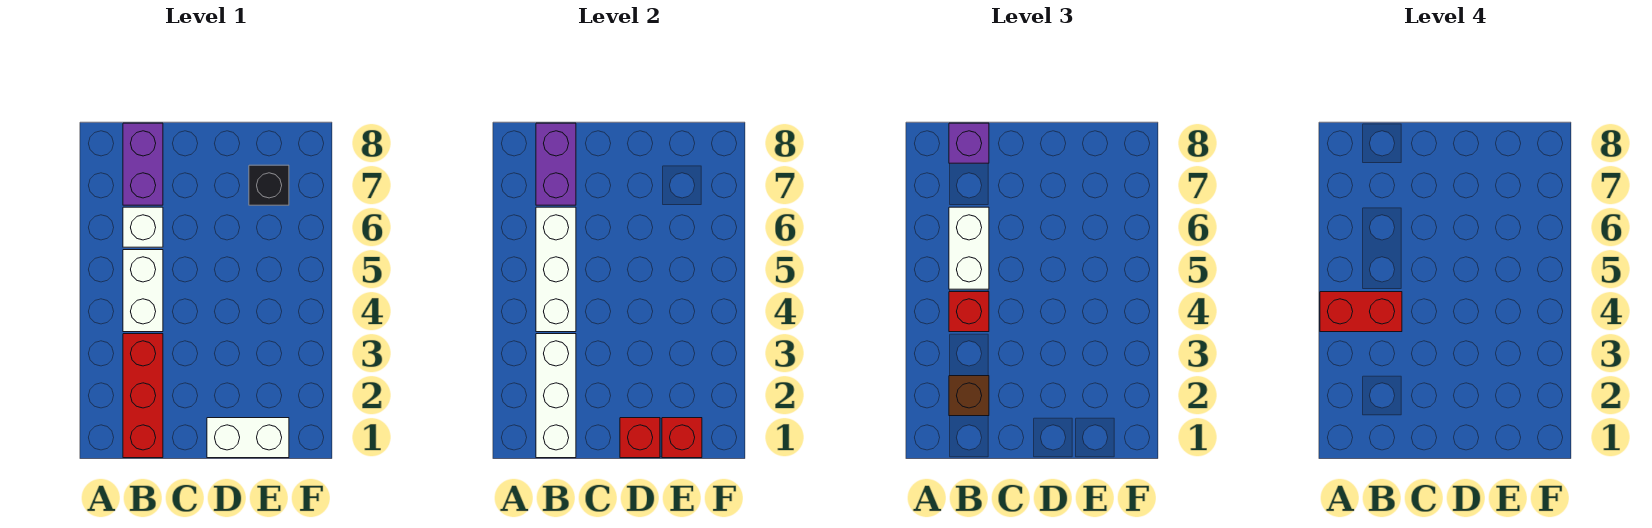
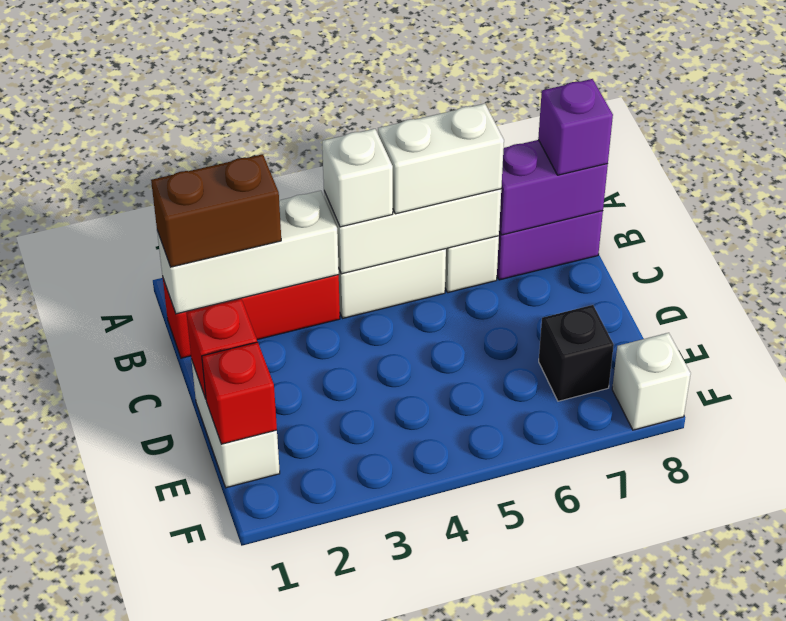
red brick A4:B4 level 4 -> none
brown brick B2 level 3 -> brown brick B1:B2 level 3
red brick B4 level 3 -> white brick B4 level 3
none -> white brick F8 level 1

